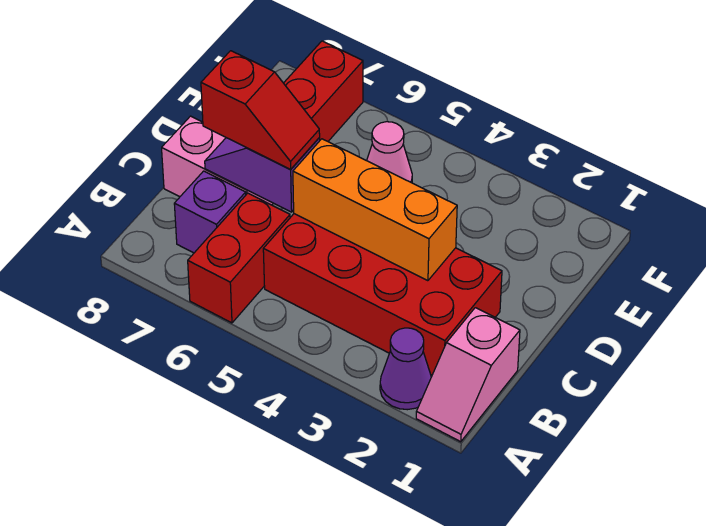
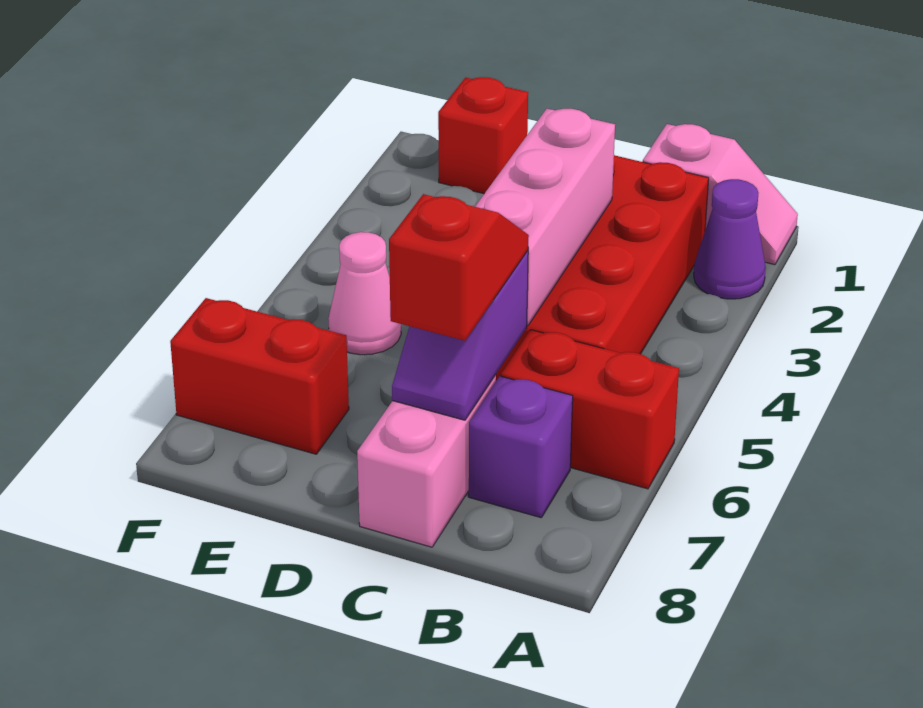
orange brick C3:C5 level 2 -> pink brick C3:C5 level 2
none -> red brick E1 level 1

